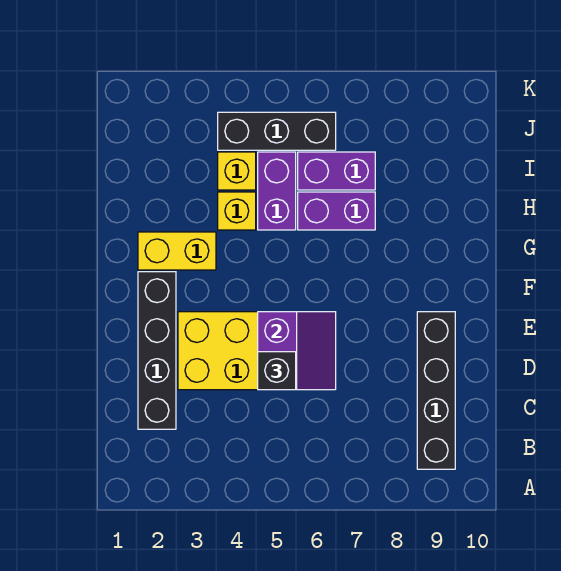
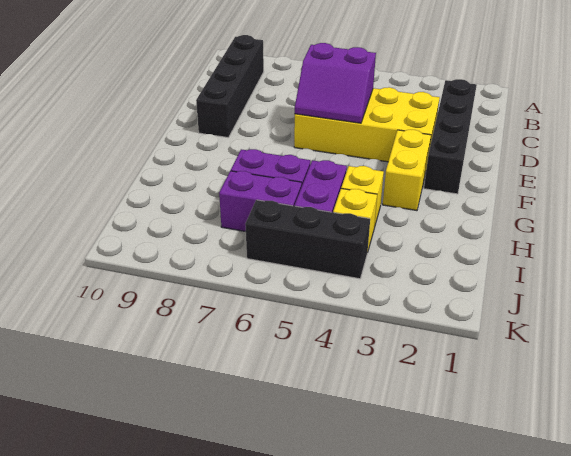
purple slope D5:E6 level 2 top 5 -> purple slope D5:E6 level 2 top D
black brick D5 level 3 -> none
yellow brick G2:G3 level 1 -> yellow brick F3:G3 level 1

